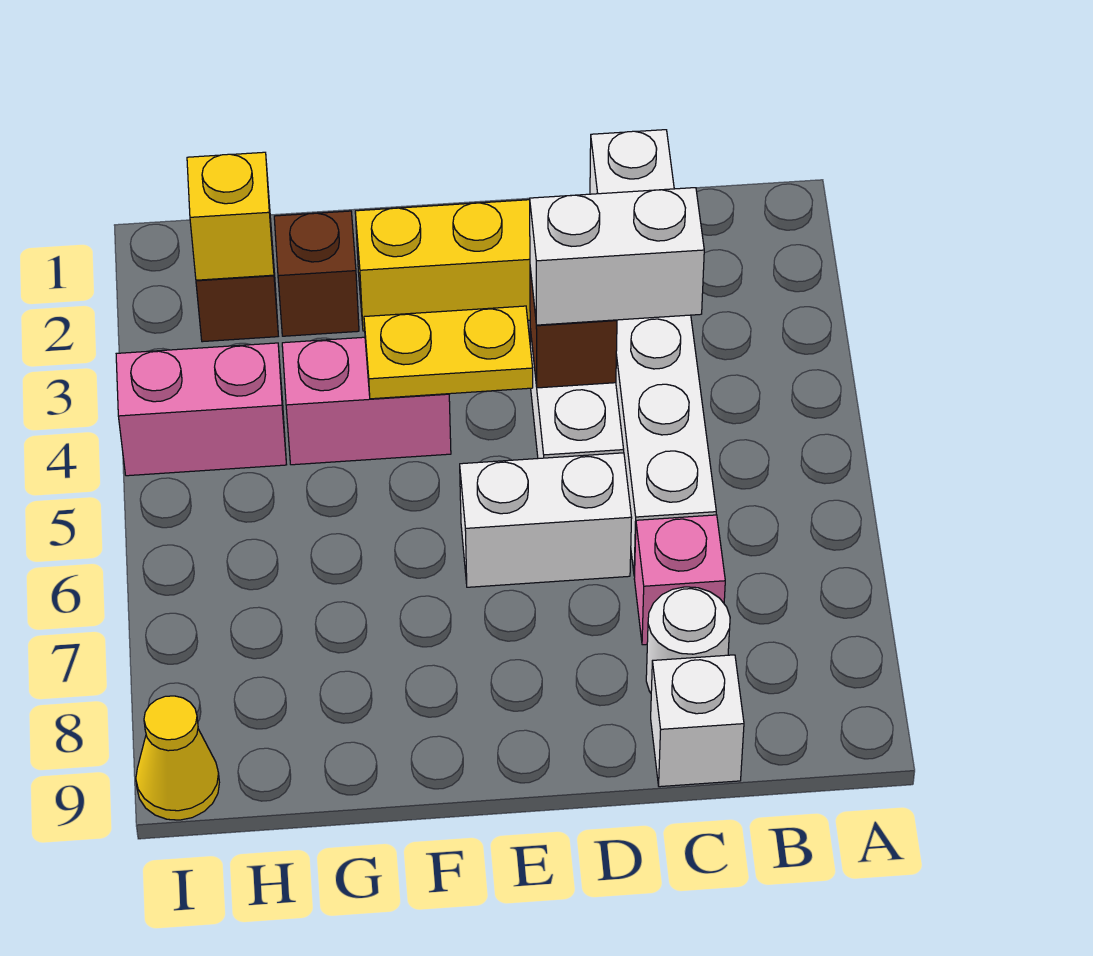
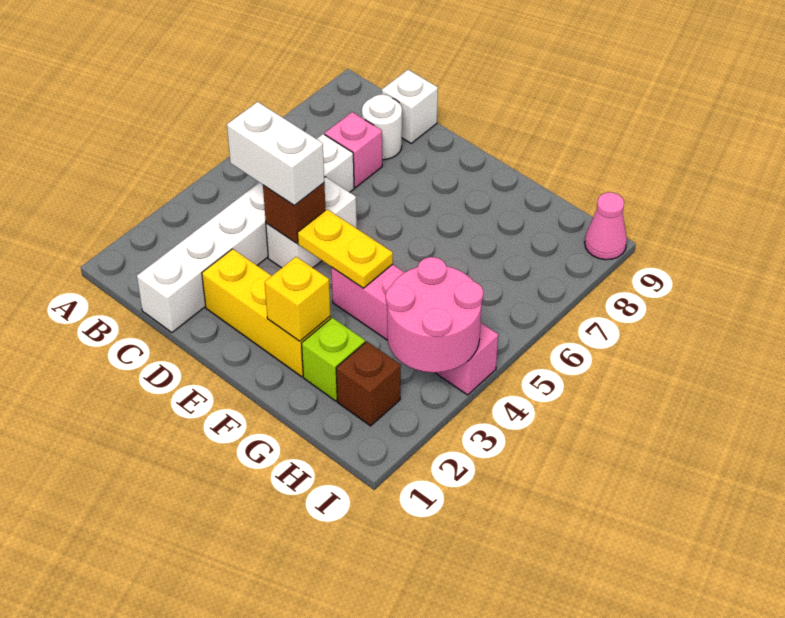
white brick D6:E6 level 1 -> none
brown brick G2 level 1 -> lime brick G2 level 1
yellow brick H2 level 2 -> yellow brick F2 level 2
none -> pink round brick H3:I4 level 2
yellow cone I9 level 1 -> pink cone I9 level 1

